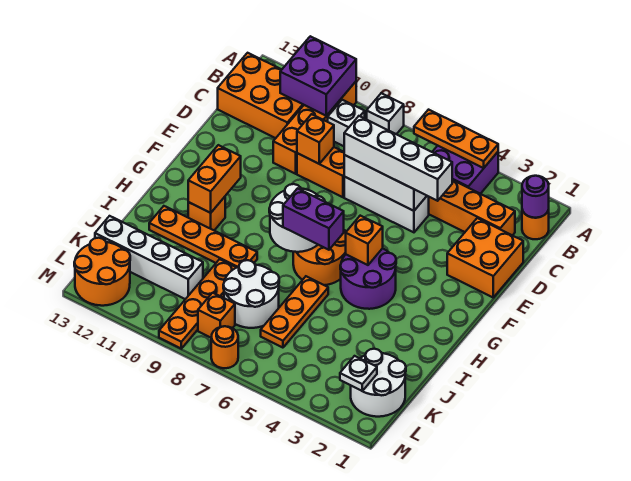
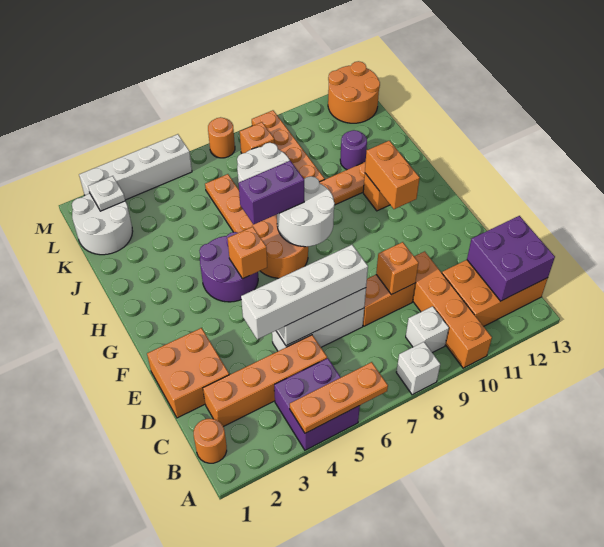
purple brick A10:B11 level 2 -> purple brick B12:C13 level 2
purple round brick B1 level 2 -> purple round brick J11 level 1
white brick K10:K13 level 1 -> white brick M2:M5 level 1

